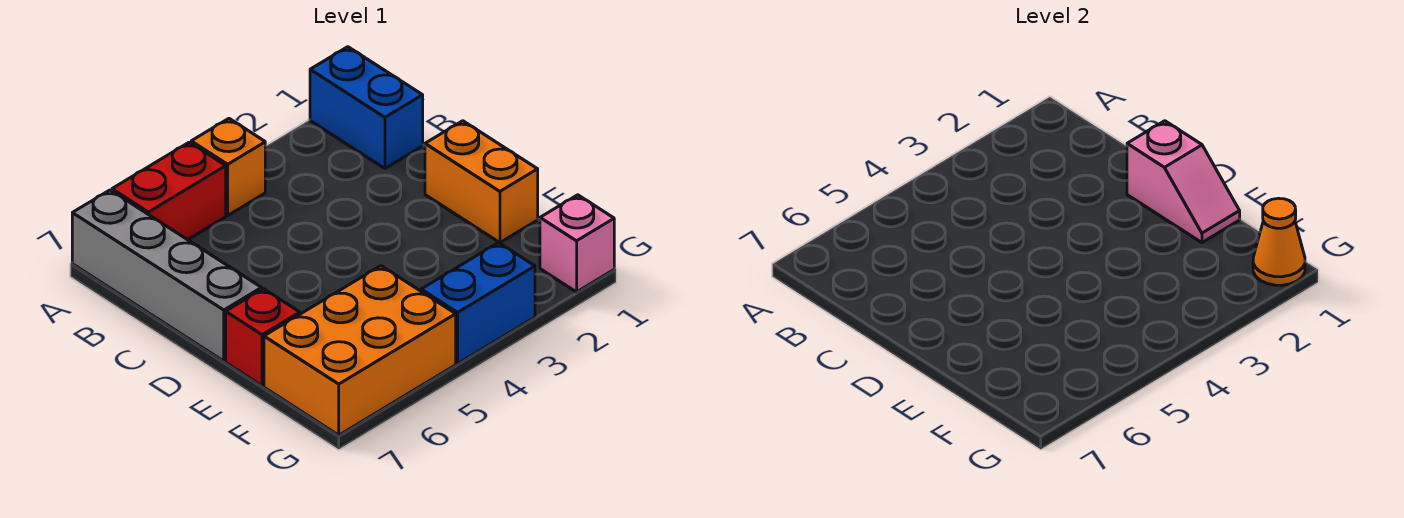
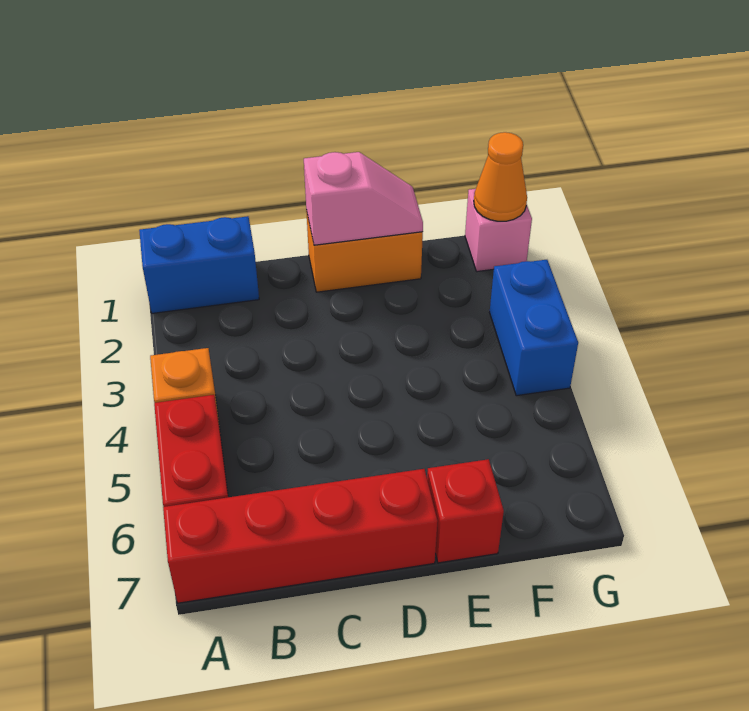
grey brick A7:D7 level 1 -> red brick A7:D7 level 1
orange brick F5:G7 level 1 -> none

